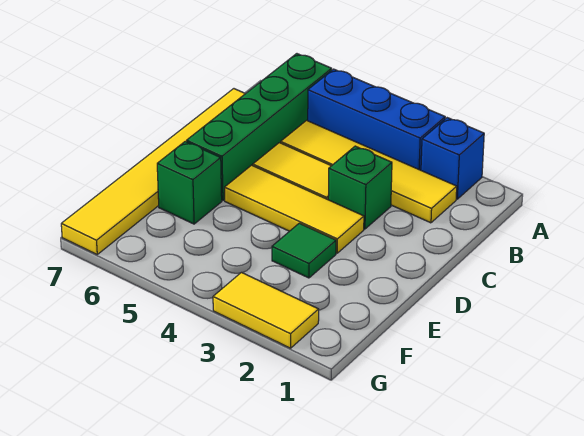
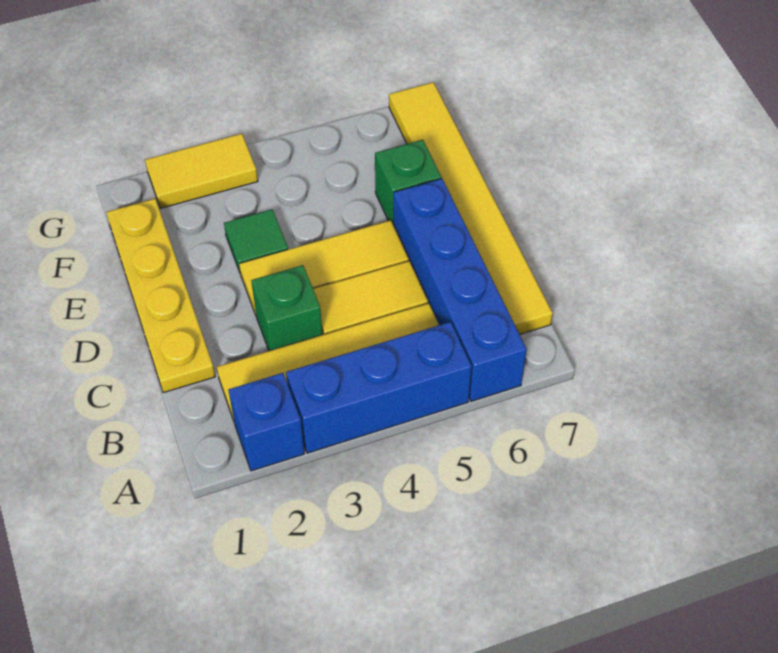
green brick A6:D6 level 1 -> blue brick A6:D6 level 1
none -> yellow plate C1:F1 level 1

